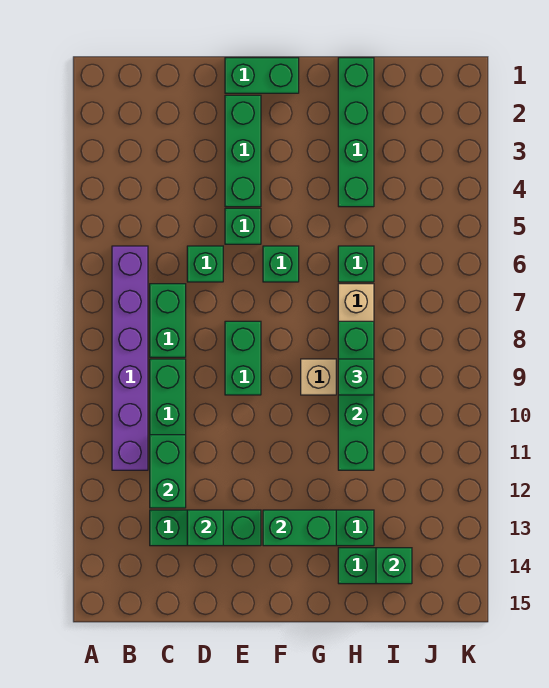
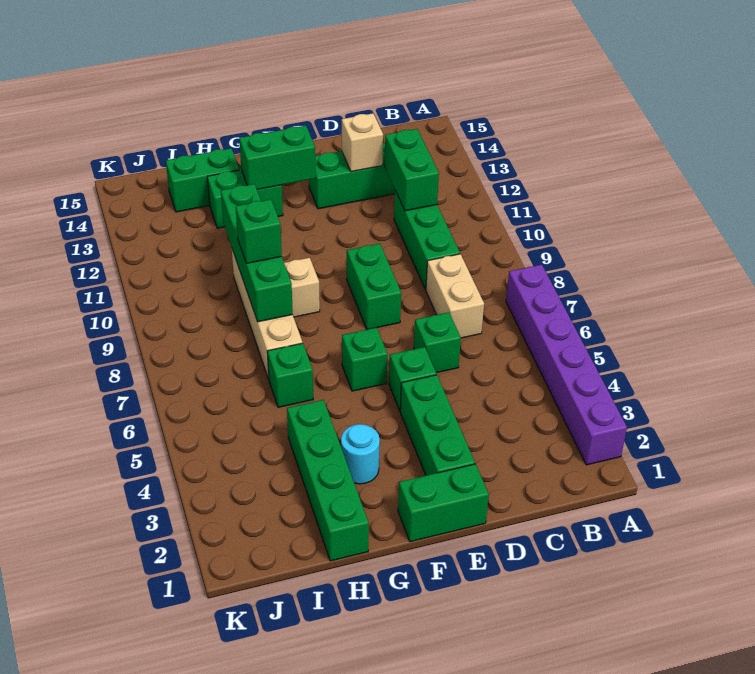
purple brick B6:B11 level 1 -> purple brick A2:A7 level 1
green brick C7:C8 level 1 -> tan brick C7:C8 level 1
green brick D13 level 2 -> tan brick D13 level 2
none -> cyan round brick G3 level 1
green brick I14 level 2 -> none

